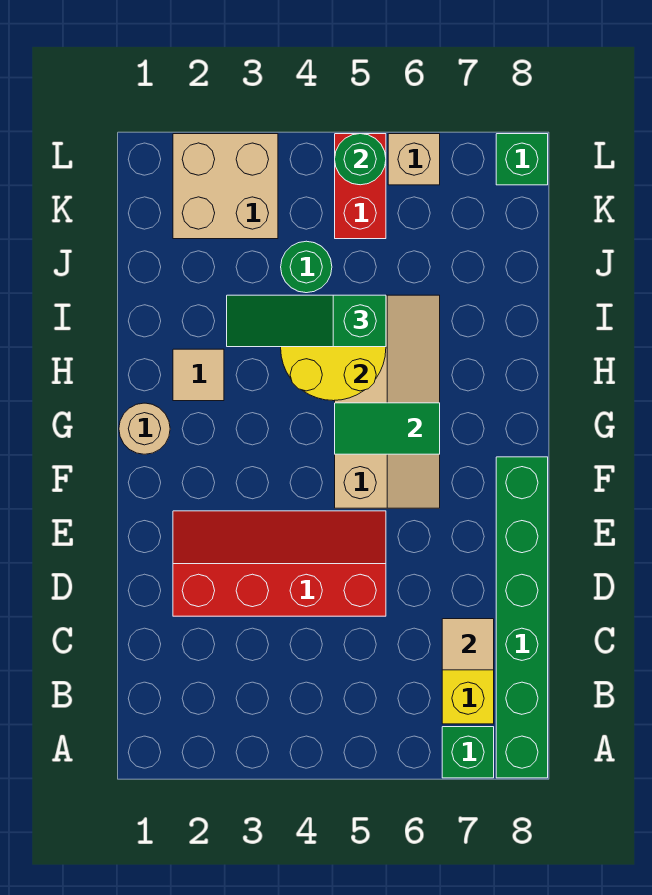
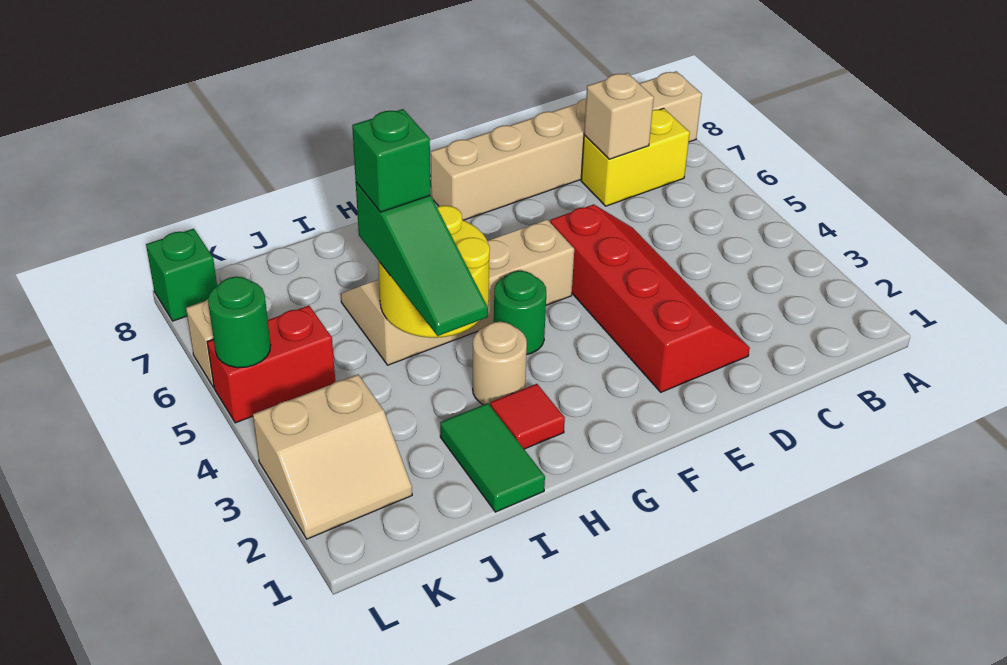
green brick A7 level 1 -> green brick I5 level 4
green brick A8:F8 level 1 -> tan brick A8:F8 level 1
tan tile C7 level 2 -> tan brick C7 level 2
red slope D2:E5 level 1 top D -> red slope D2:E5 level 1 top E
tan round brick G1 level 1 -> tan round brick H3 level 1
green tile G5:G6 level 2 -> green tile I1:I2 level 1
tan tile H2 level 1 -> red tile H2 level 1
green round brick J4 level 1 -> green round brick G4 level 1
tan brick K2:L3 level 1 -> tan slope K2:L3 level 1 top 3

